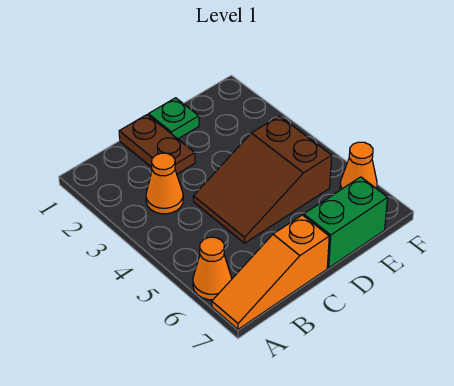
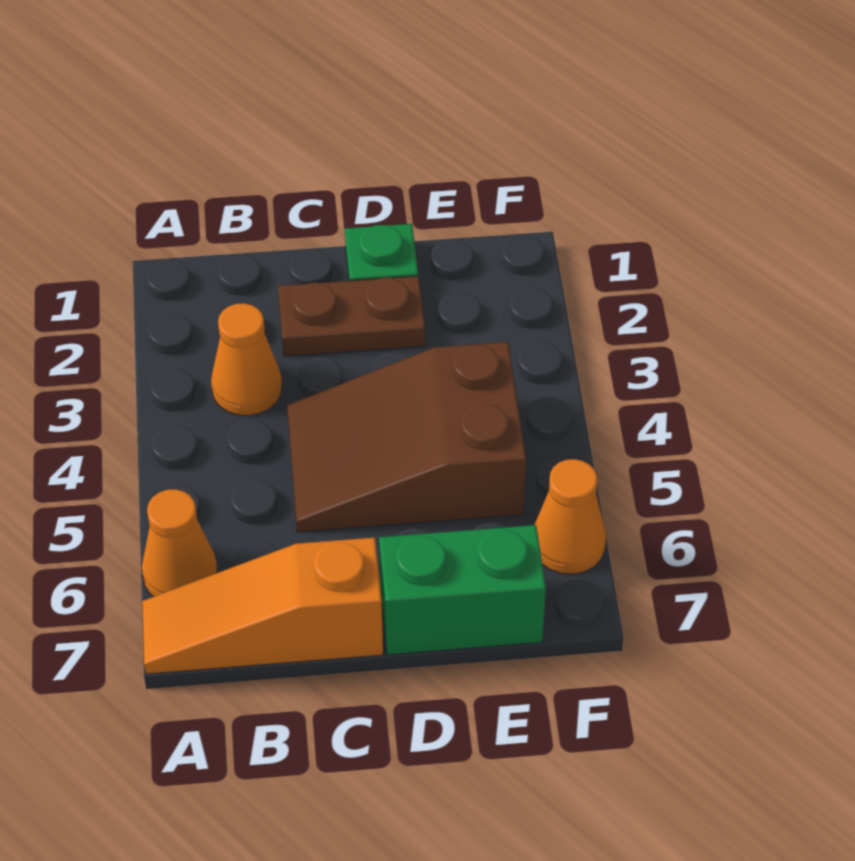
brown plate C1:C2 level 1 -> brown plate C2:D2 level 1

